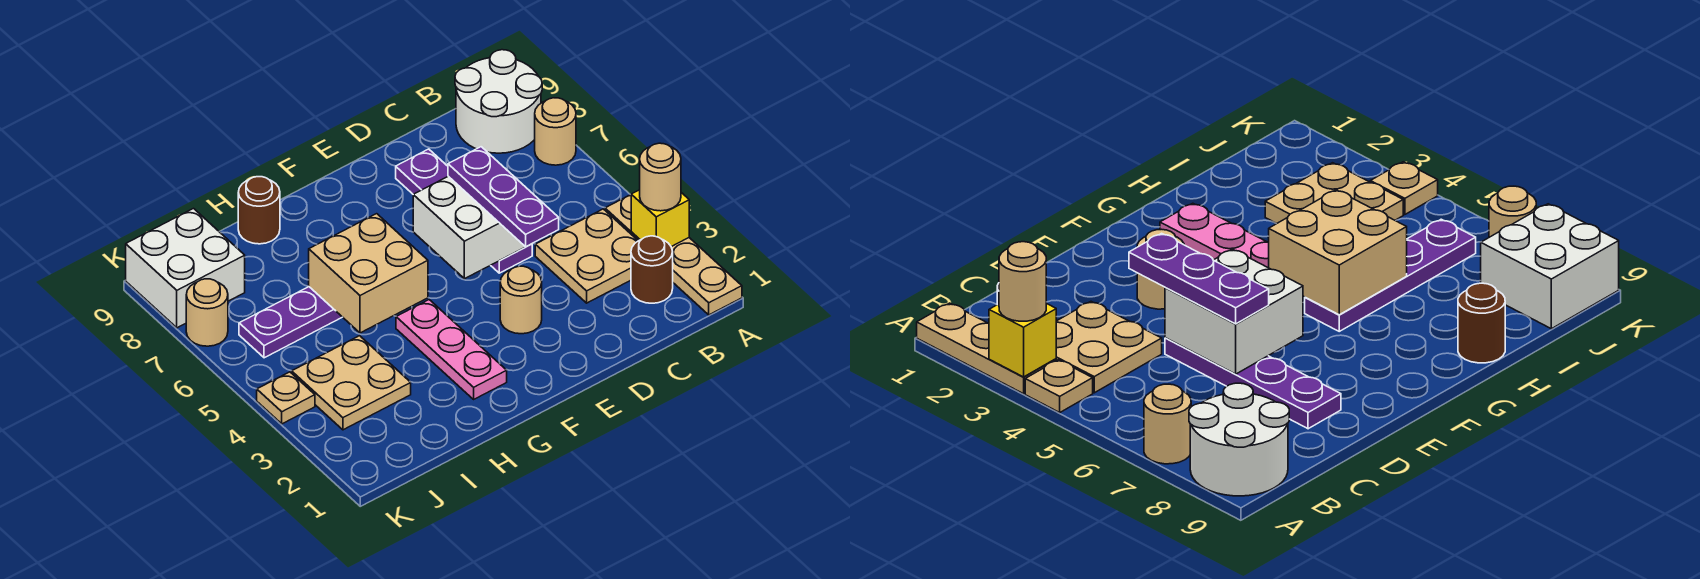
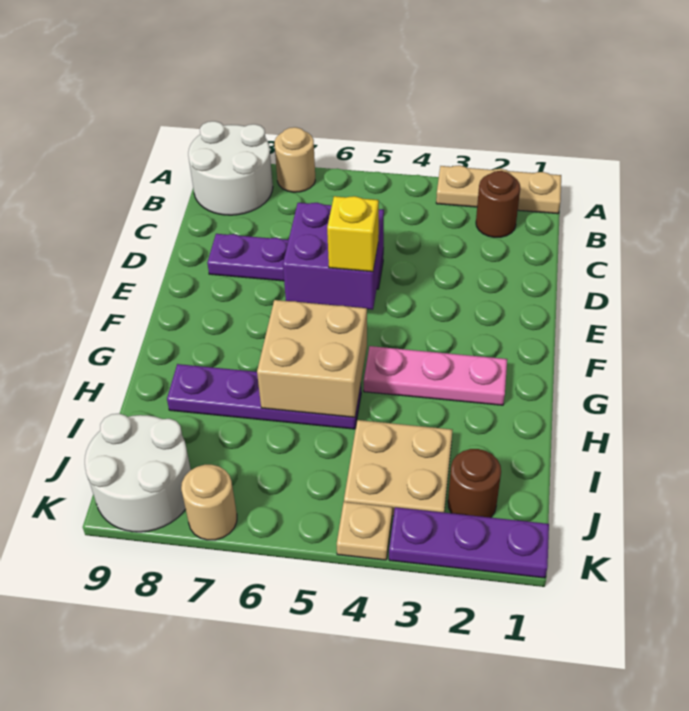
yellow brick A3 level 2 -> yellow brick E5 level 3
tan round brick A3 level 3 -> none
tan plate A4 level 1 -> none
tan plate B3:C4 level 1 -> none
purple plate D4:D6 level 3 -> purple plate K1:K3 level 1
white brick D5:E6 level 2 -> purple brick D5:E6 level 2
tan round brick E3 level 1 -> none
purple plate G6:J6 level 1 -> purple plate H5:H8 level 1
brown round brick H9 level 1 -> brown round brick J2 level 1
white brick J8:K9 level 1 -> white round brick J8:K9 level 1

